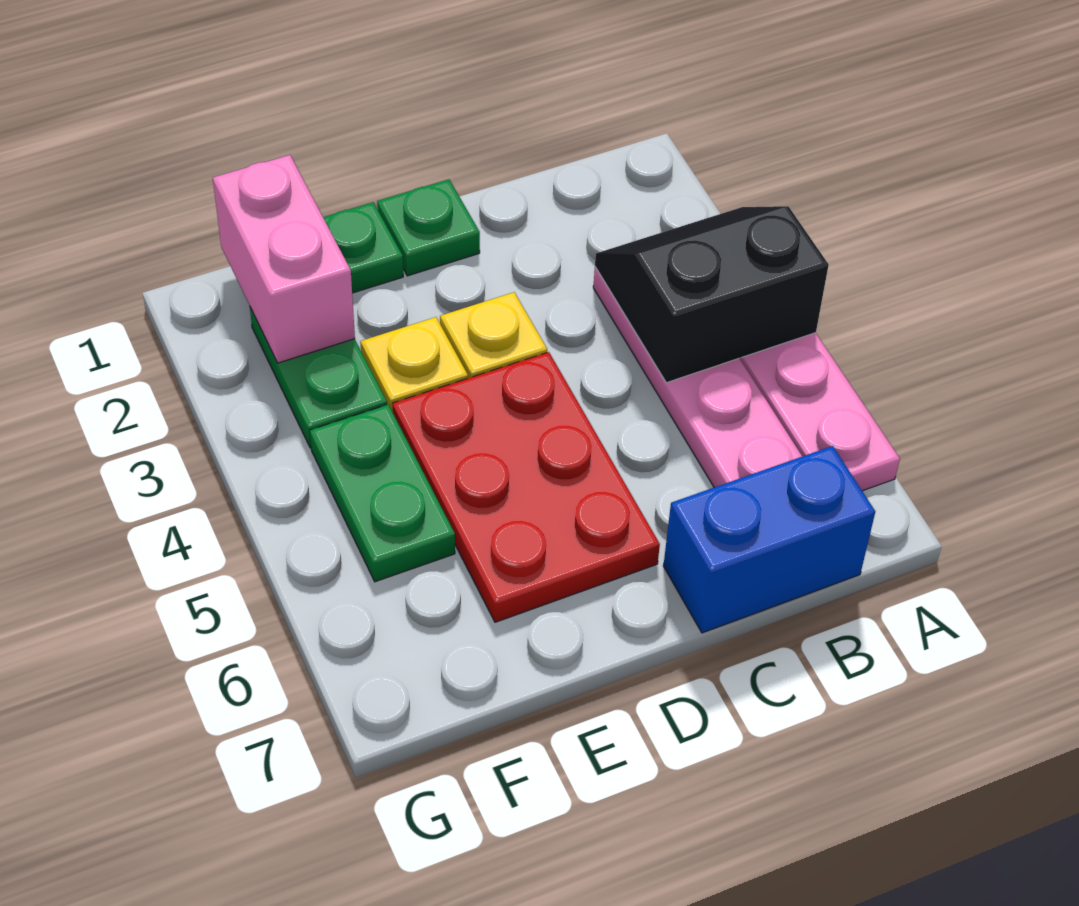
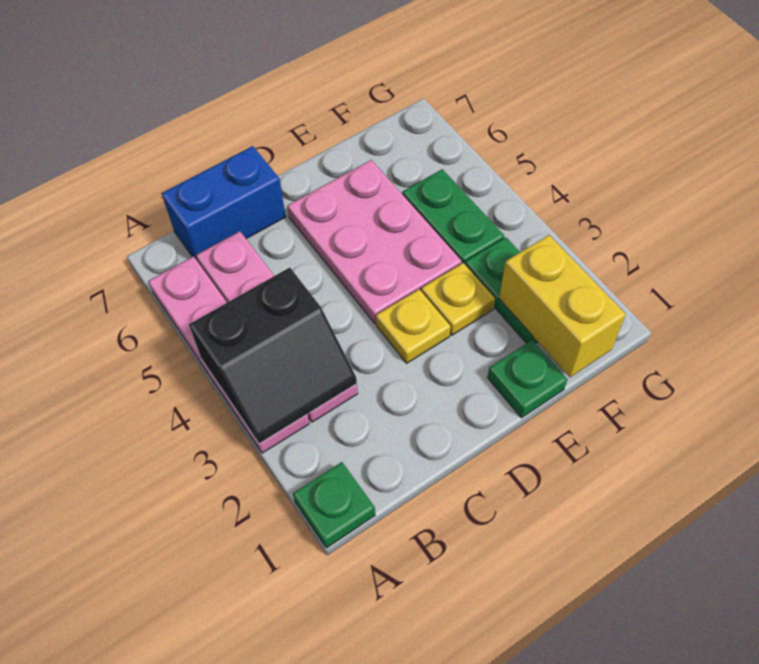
green plate D1 level 1 -> green plate A1 level 1
red plate D4:E6 level 1 -> pink plate D4:E6 level 1
pink brick F1:F2 level 2 -> yellow brick F1:F2 level 2

